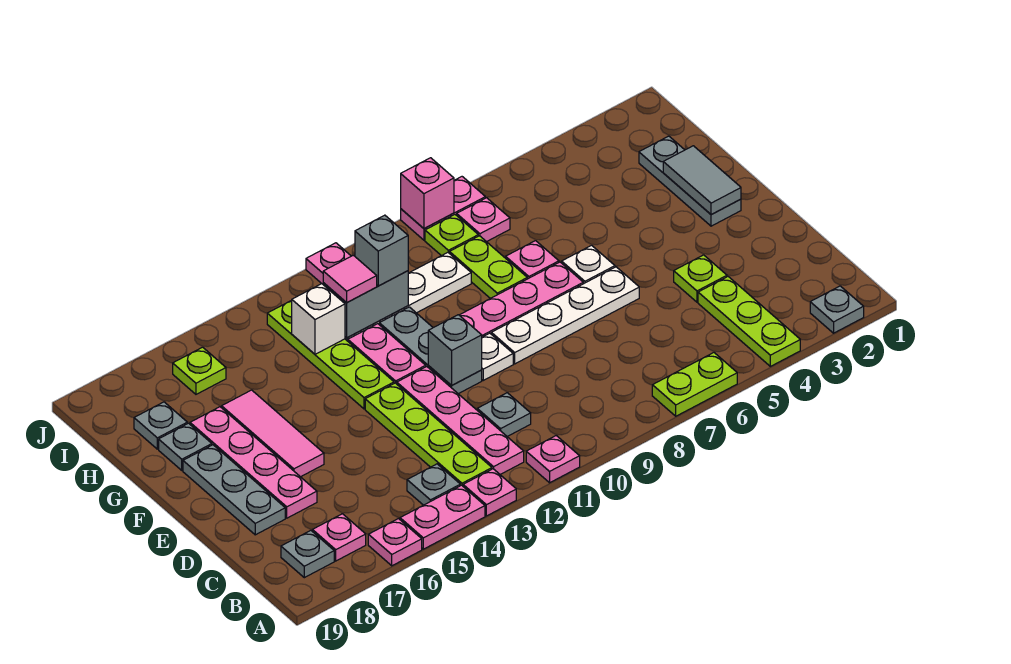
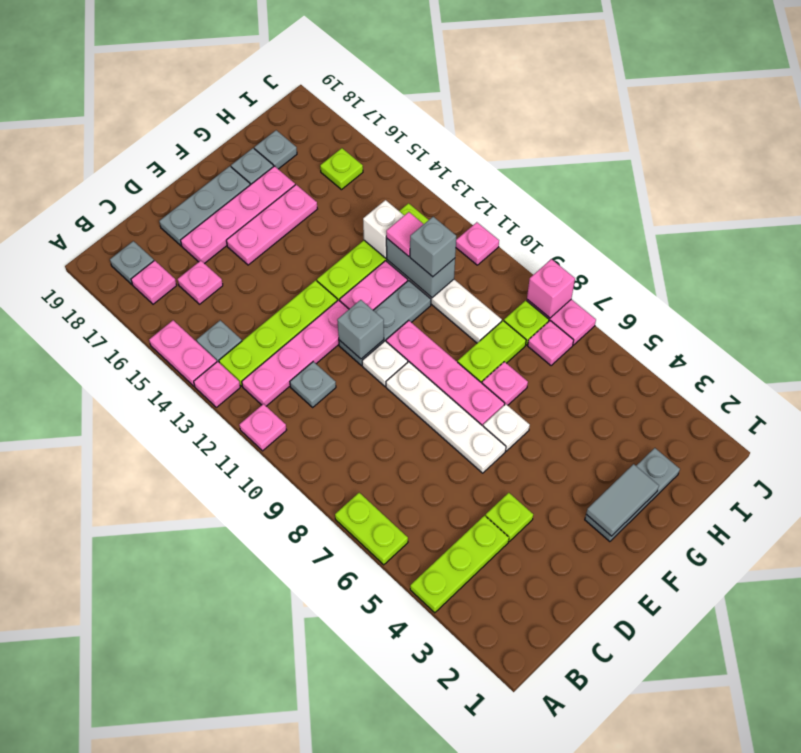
grey plate A2 level 1 -> none
pink plate A16 level 1 -> pink plate C16 level 1
pink tile E16:G16 level 1 -> pink plate E16:G16 level 1

